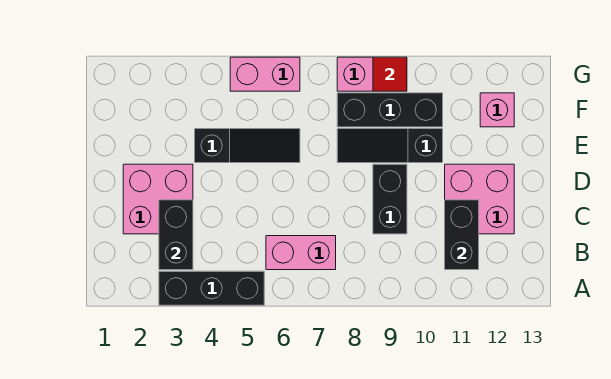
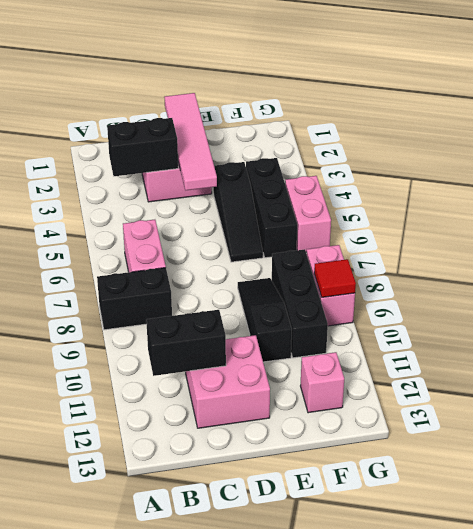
black brick A3:A5 level 1 -> black brick F4:F6 level 1
black brick C9:D9 level 1 -> black brick A8:B8 level 1
none -> pink tile D1:D4 level 2

